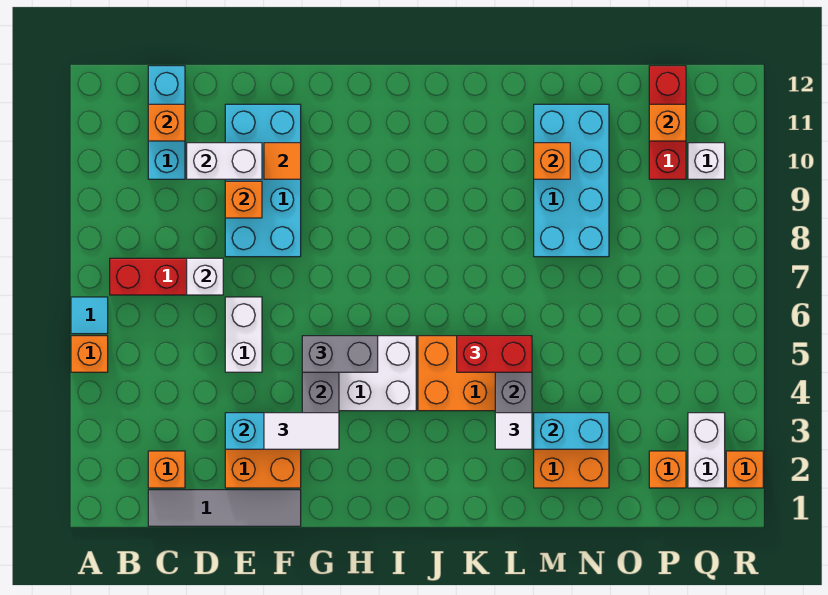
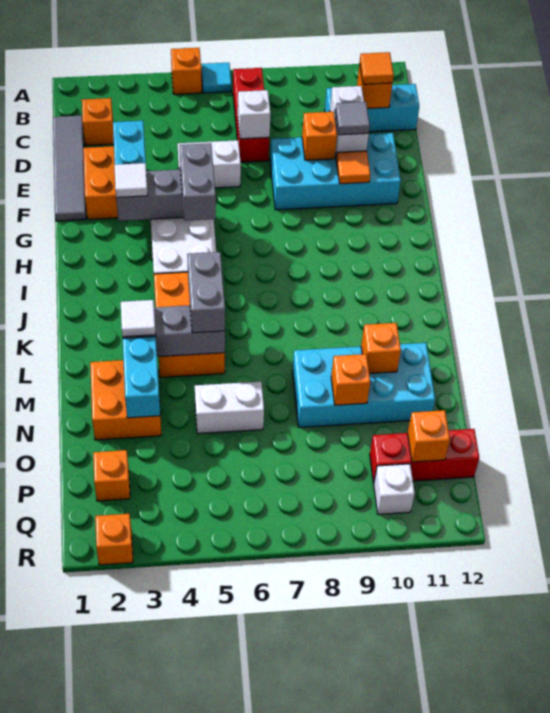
none -> orange tile C11 level 3
none -> grey tile E10 level 3
white tile F3:G3 level 3 -> white tile G3 level 3
red brick K5:L5 level 3 -> grey brick K5:L5 level 3
none -> orange brick N9 level 2
white brick Q2:Q3 level 1 -> white brick N5:N6 level 1

